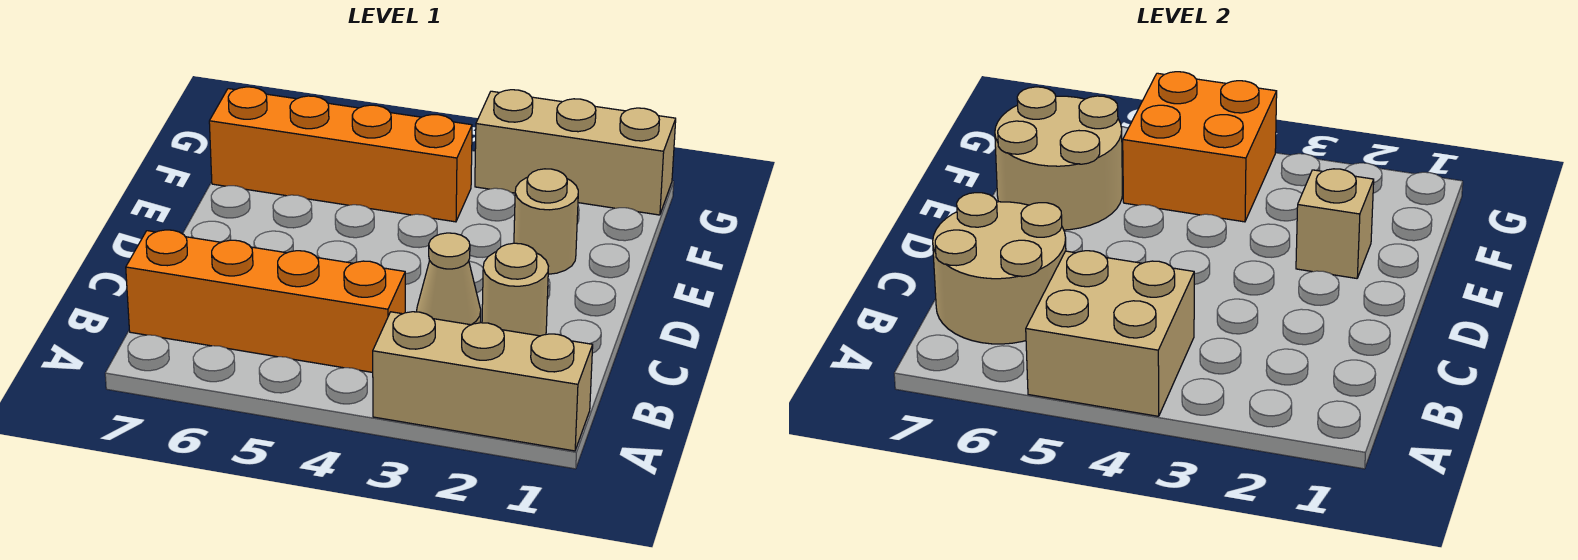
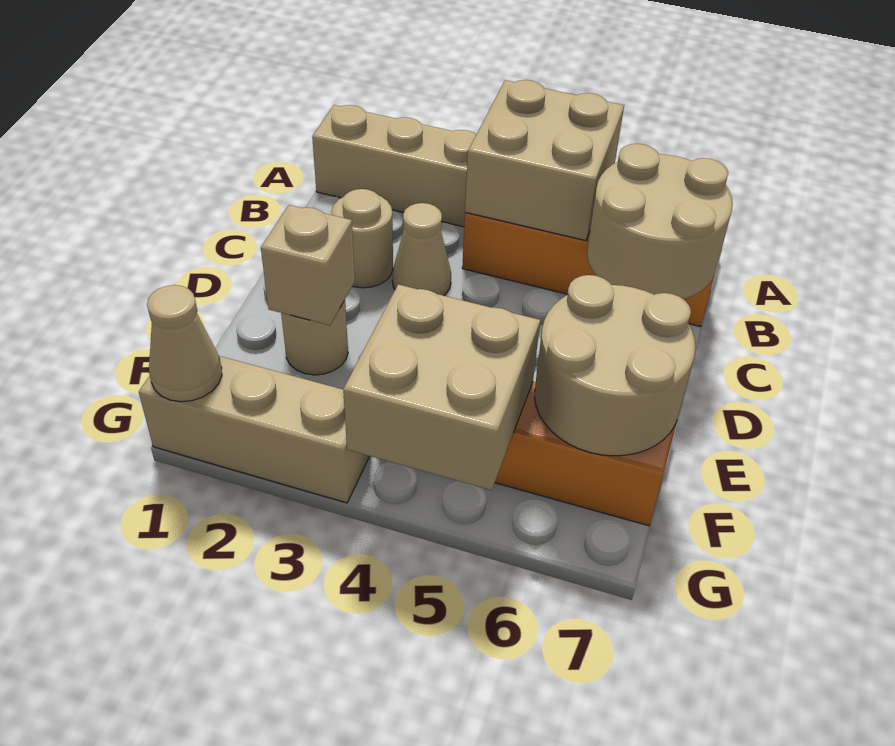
orange brick F4:G5 level 2 -> tan brick F4:G5 level 2
none -> tan cone G1 level 2

